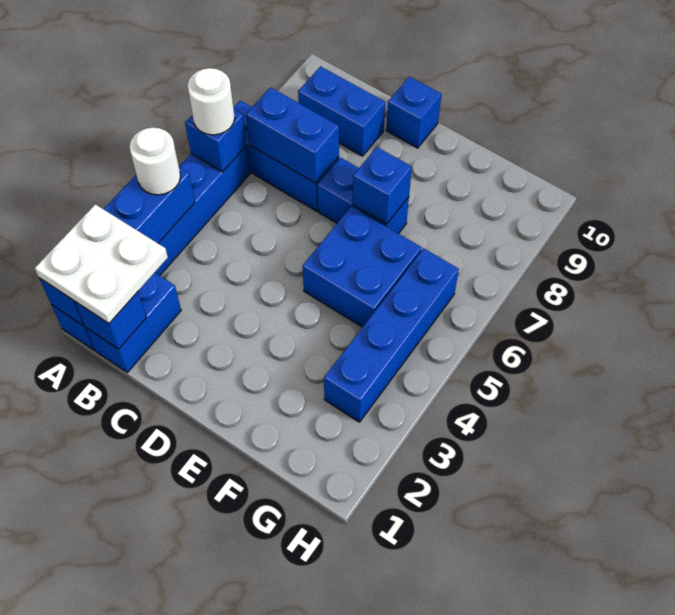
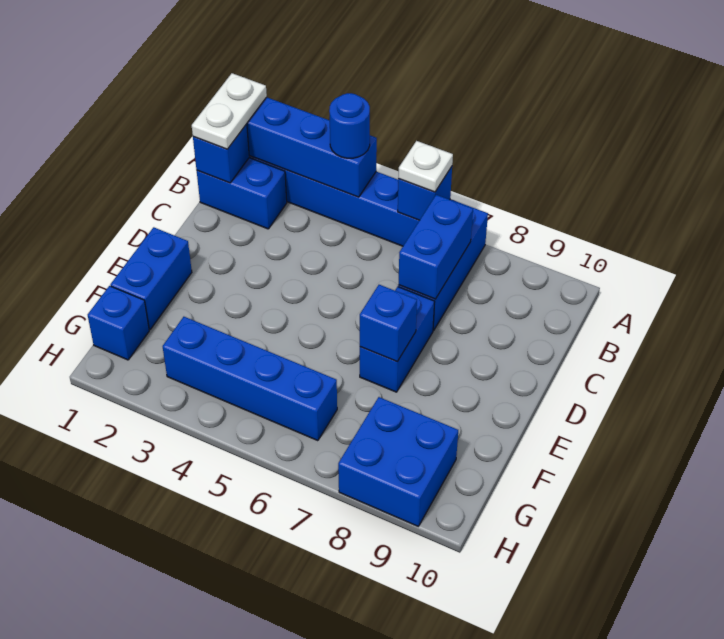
white plate A1:B2 level 3 -> white plate A1:B1 level 3
white round brick A4 level 3 -> blue round brick A4 level 3
white round brick A6 level 3 -> white plate A6 level 3
blue brick B9:C9 level 1 -> blue brick E1:F1 level 1
blue brick D10 level 1 -> blue brick G1 level 1
blue brick E5:F6 level 1 -> blue brick G8:H9 level 1

